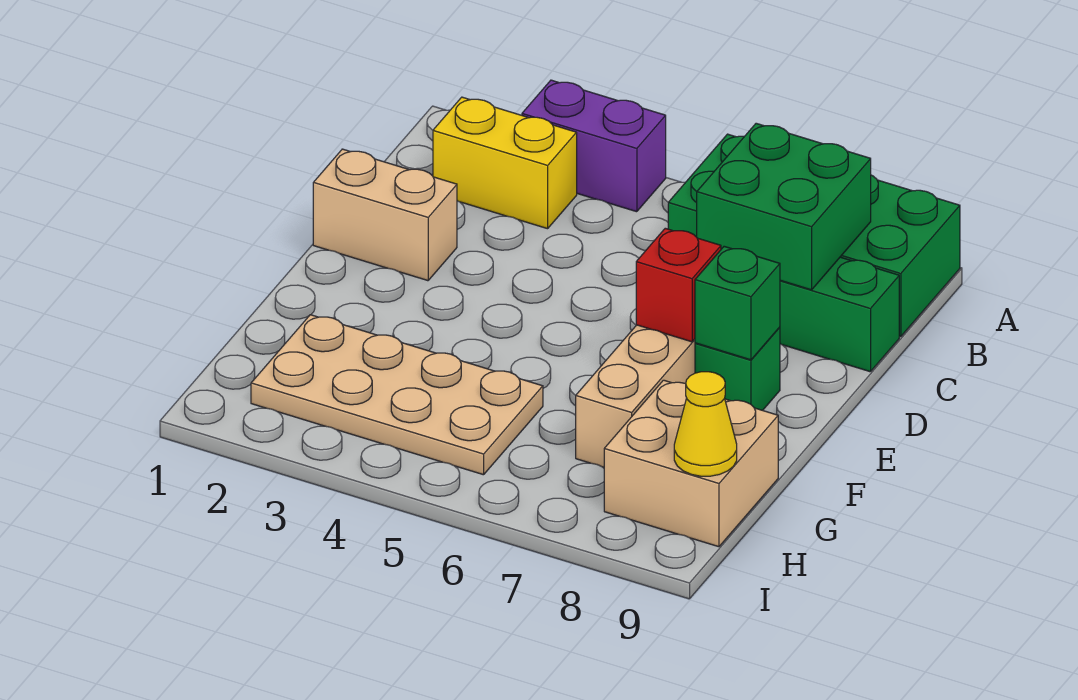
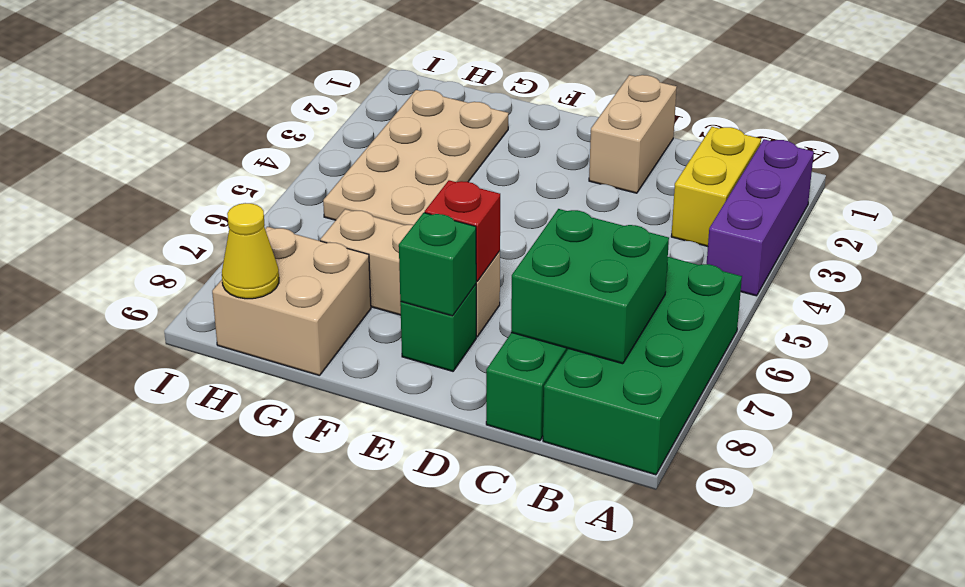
purple brick A3:A4 level 1 -> purple brick A2:A4 level 1

